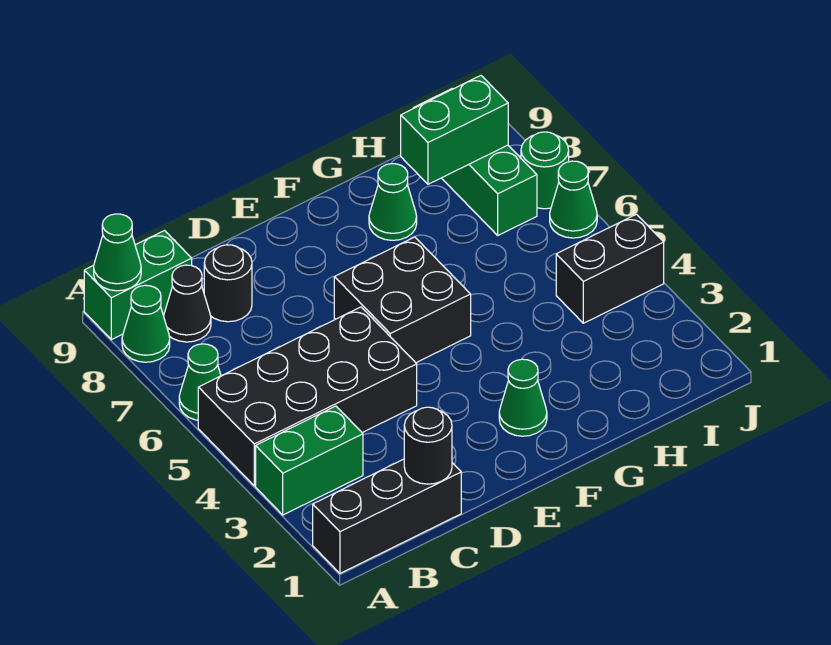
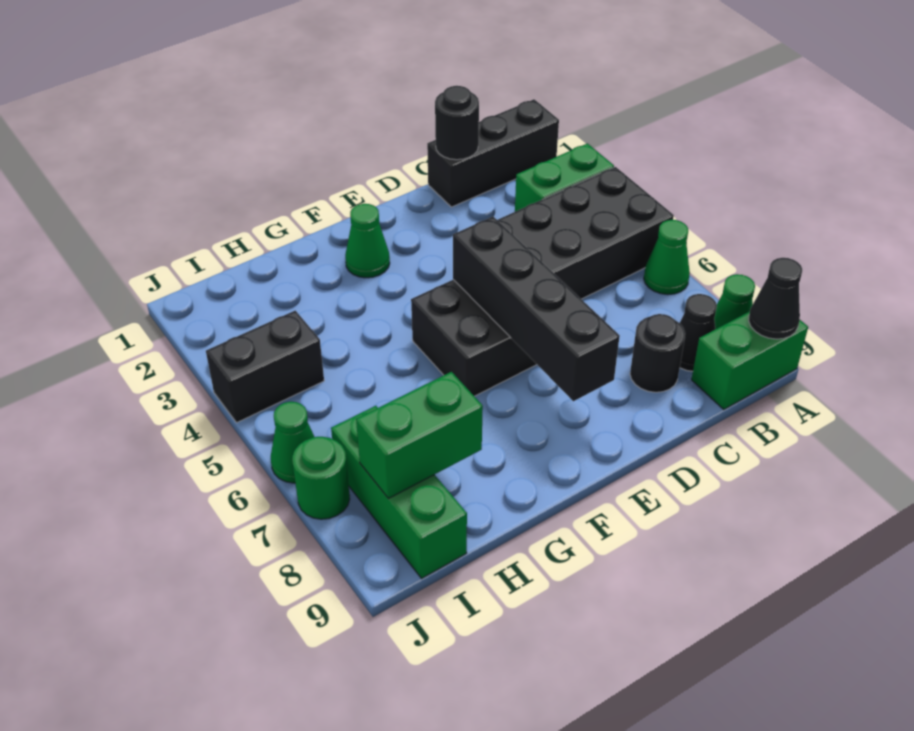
green cone A9 level 2 -> black cone A9 level 2
none -> black brick E5:E8 level 2
green cone G8 level 1 -> none

